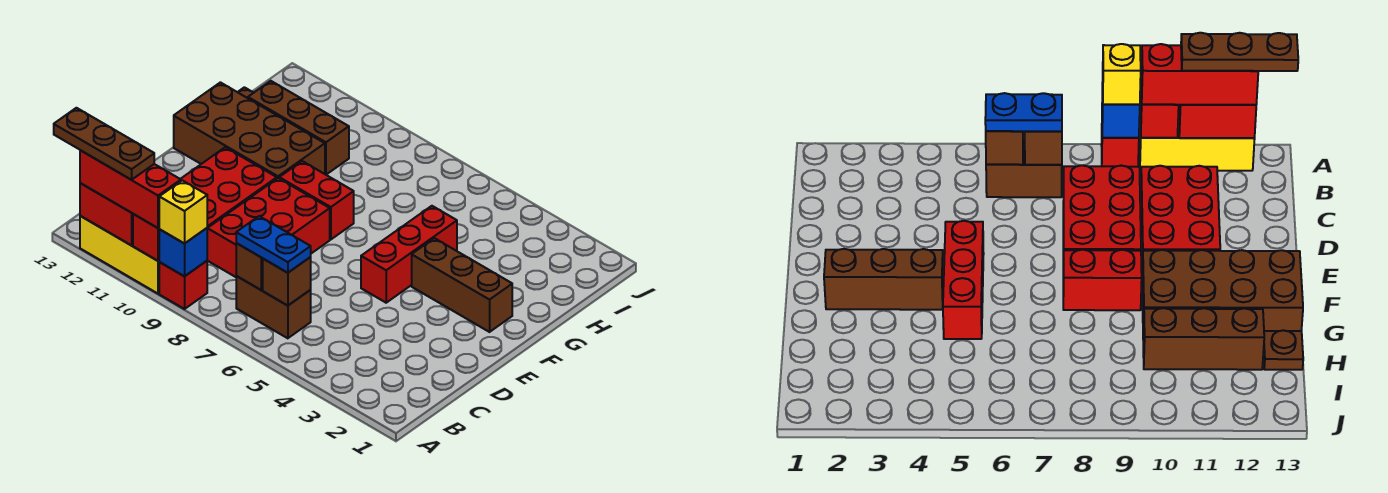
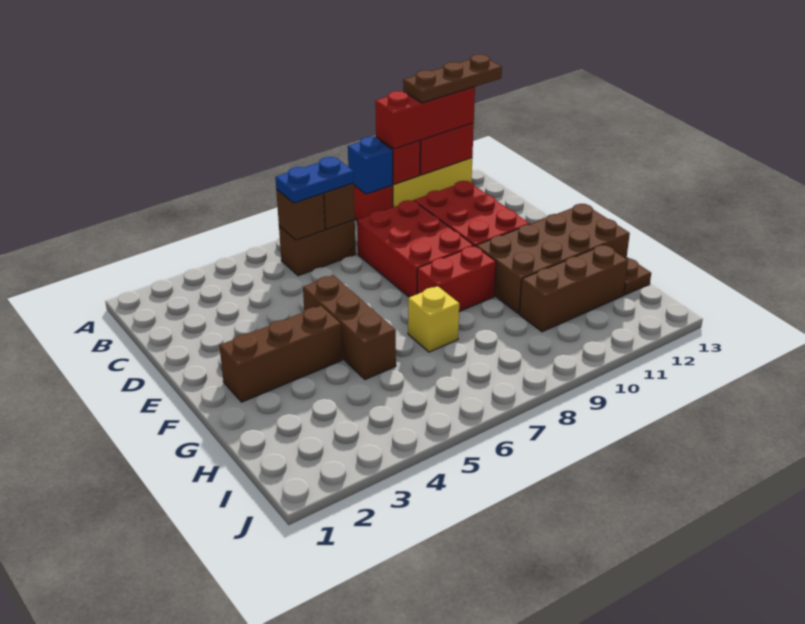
yellow brick A9 level 3 -> yellow brick G7 level 1
red brick E5:G5 level 1 -> brown brick E5:G5 level 1

